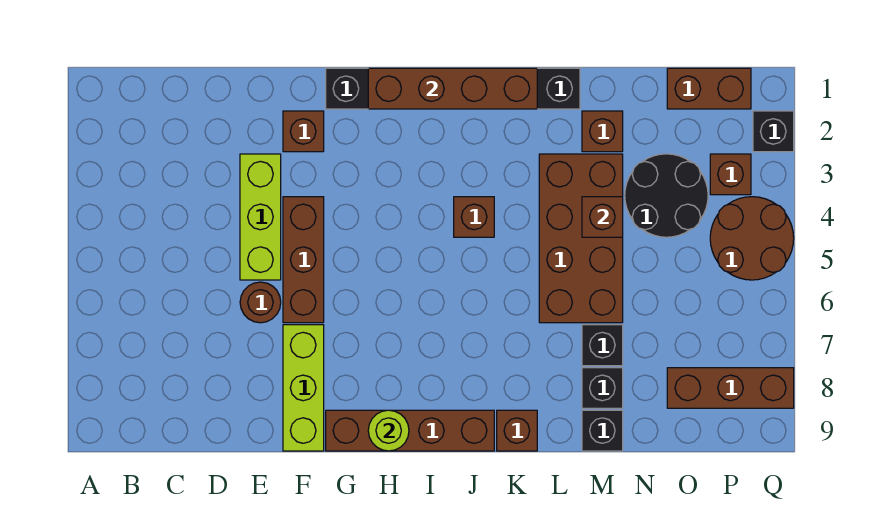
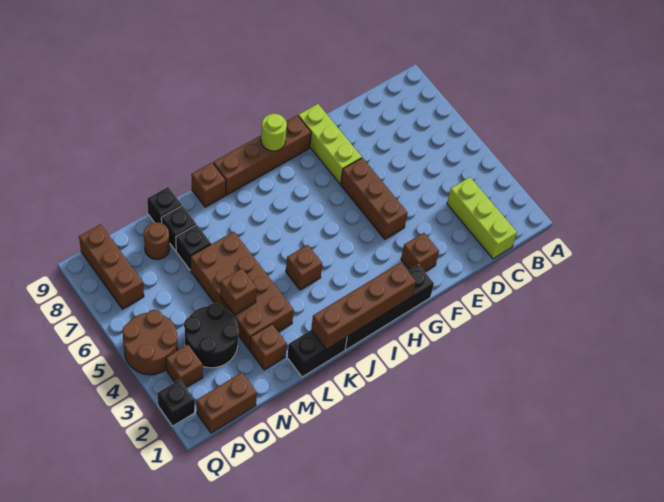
lime brick E3:E5 level 1 -> lime brick C1:C3 level 1
brown round brick E6 level 1 -> brown round brick N8 level 1
brown brick O8:Q8 level 1 -> brown brick P7:P9 level 1

